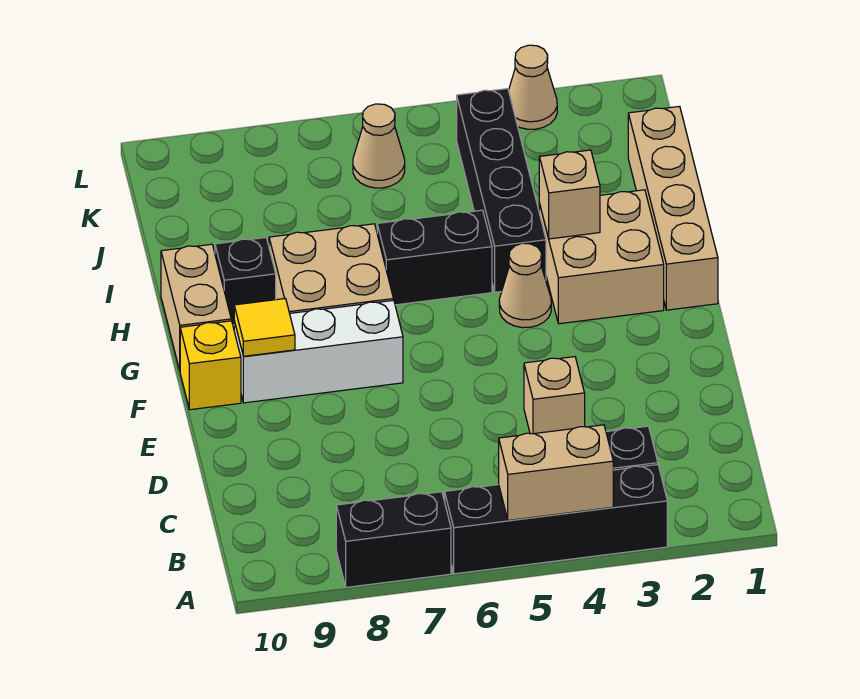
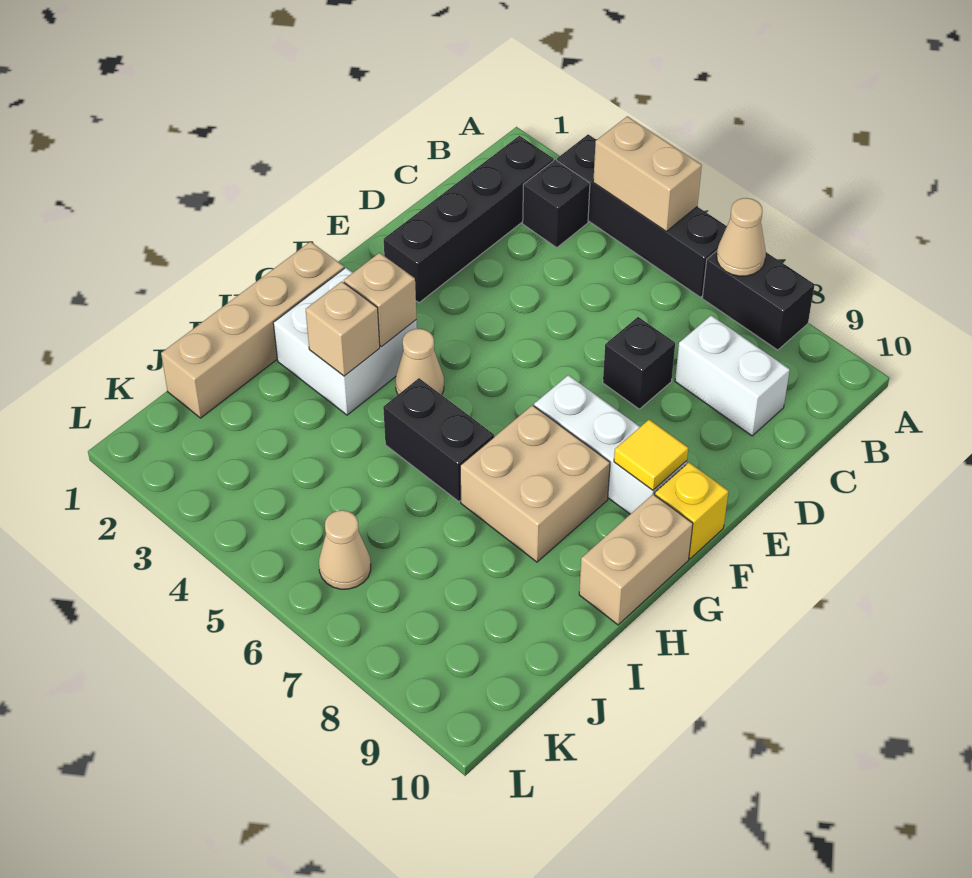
none -> white brick C8:C9 level 1
tan brick D4 level 1 -> tan brick G3 level 2
tan brick G2:H3 level 1 -> white brick G2:H3 level 1
black brick H4:K4 level 1 -> black brick B2:E2 level 1
black brick H9 level 1 -> black brick D7 level 1
tan cone L3 level 1 -> tan cone A7 level 2

